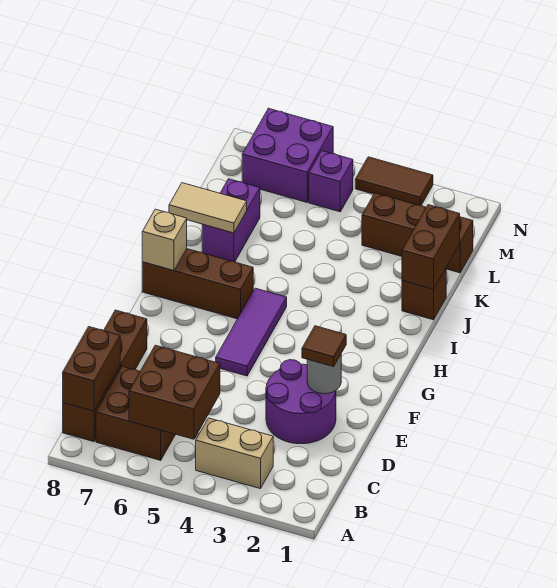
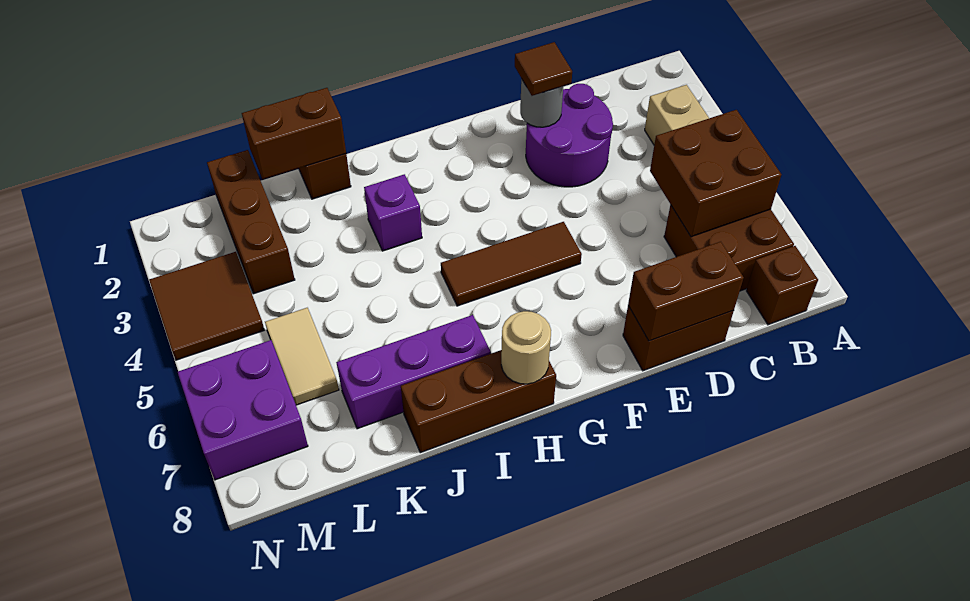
brown brick B8:C8 level 2 -> brown brick D8:E8 level 2
purple tile F5:H5 level 1 -> brown tile F5:H5 level 1
brown brick H6:H8 level 1 -> brown brick H8:J8 level 1
tan brick H8 level 2 -> tan round brick H8 level 2
purple brick J7:K7 level 1 -> purple brick I7:K7 level 1
tan tile J7:J8 level 2 -> tan tile L5:L6 level 1
purple brick M5 level 1 -> purple brick I3 level 1
brown tile N3:N4 level 1 -> brown tile M3:N4 level 1

